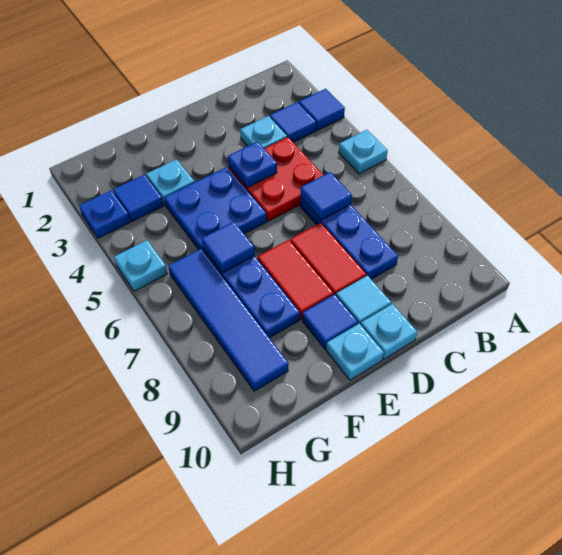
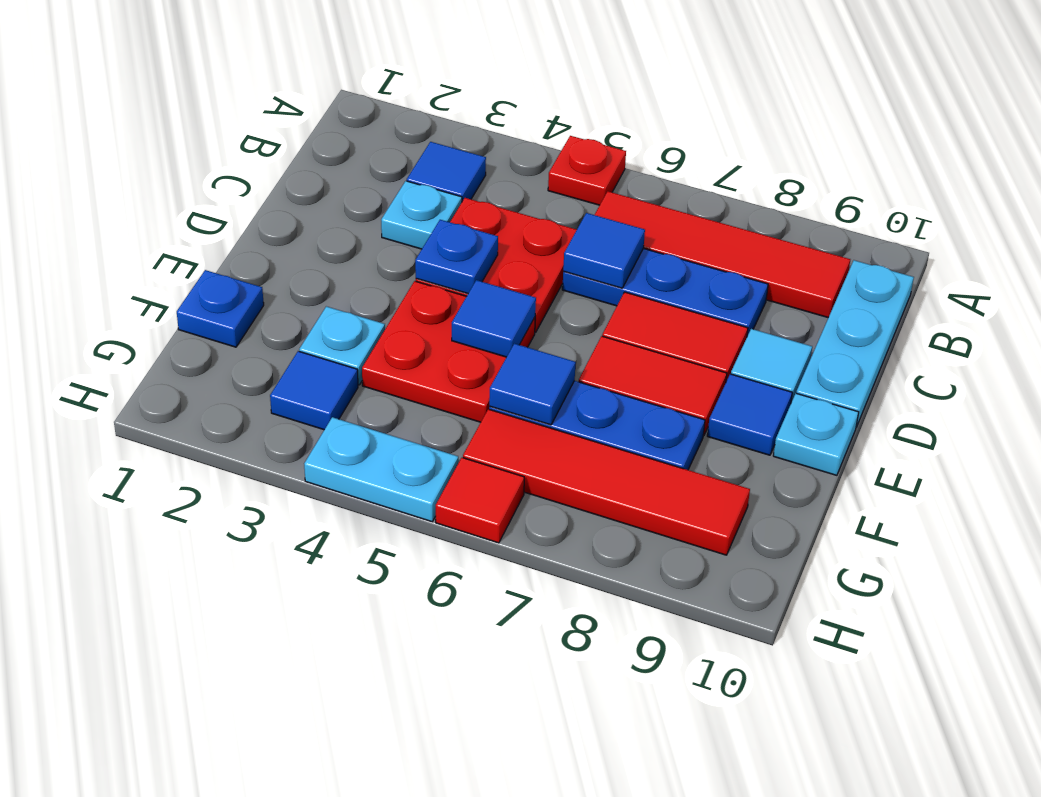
blue tile A3 level 1 -> blue tile E5 level 2
cyan plate A5 level 1 -> red plate A5 level 1
none -> red tile B6:B9 level 1
cyan plate D10 level 1 -> cyan plate B10:D10 level 1
blue plate E4:F5 level 1 -> red plate E4:F5 level 1
blue tile G6:G9 level 1 -> red tile G6:G9 level 1
blue plate H3 level 1 -> blue plate F1 level 1
cyan plate H5 level 1 -> cyan plate H4:H5 level 1
none -> red tile H6 level 1

